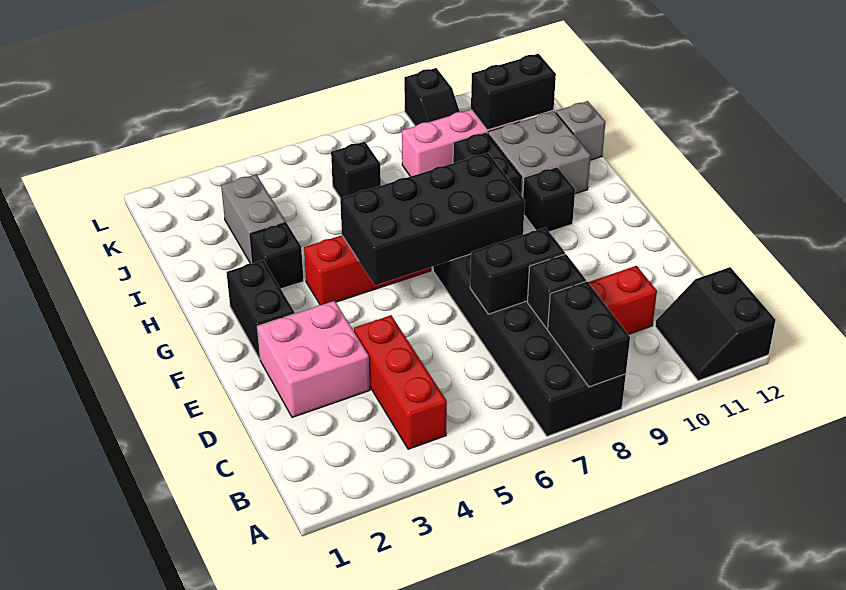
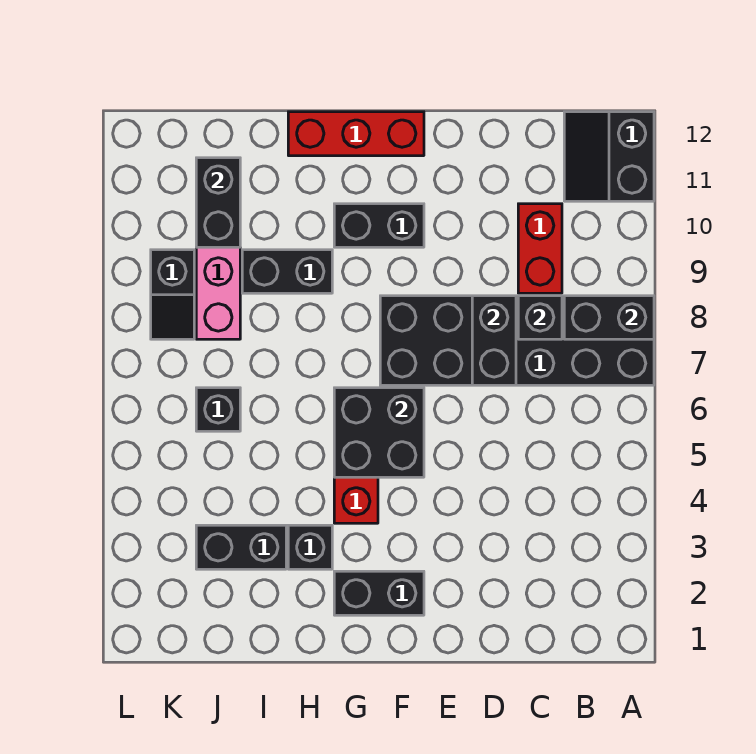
black slope A11:B12 level 1 top 12 -> black slope A11:B12 level 1 top A
red brick B4:D4 level 1 -> red brick F12:H12 level 1
pink brick D2:E3 level 1 -> none
black brick F5:G8 level 2 -> black brick F5:G6 level 2
black brick G10 level 1 -> black brick F10:G10 level 1
grey brick H10:I11 level 1 -> none
grey brick I3:J3 level 1 -> black brick I3:J3 level 1
grey brick I12 level 1 -> none
black slope K9:L9 level 1 top L -> black slope K8:K9 level 1 top 9

